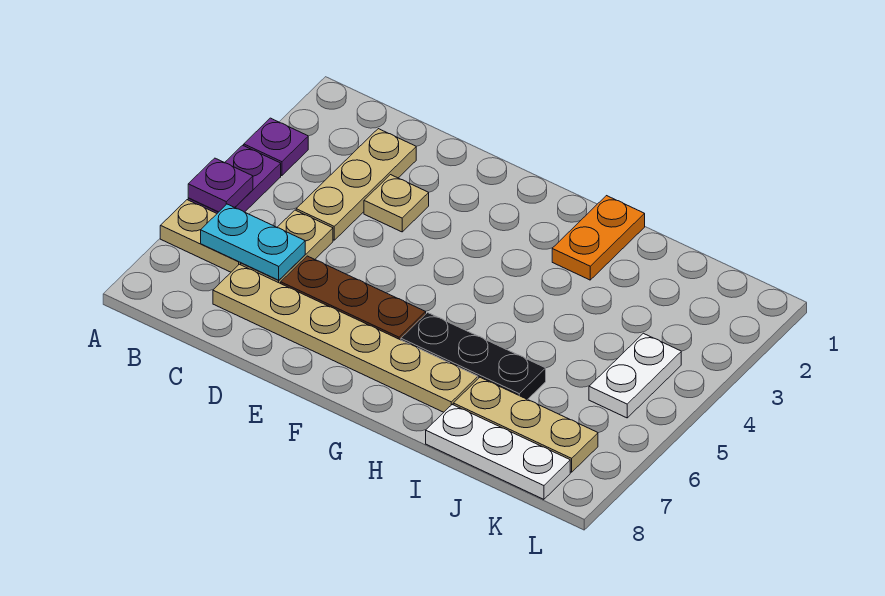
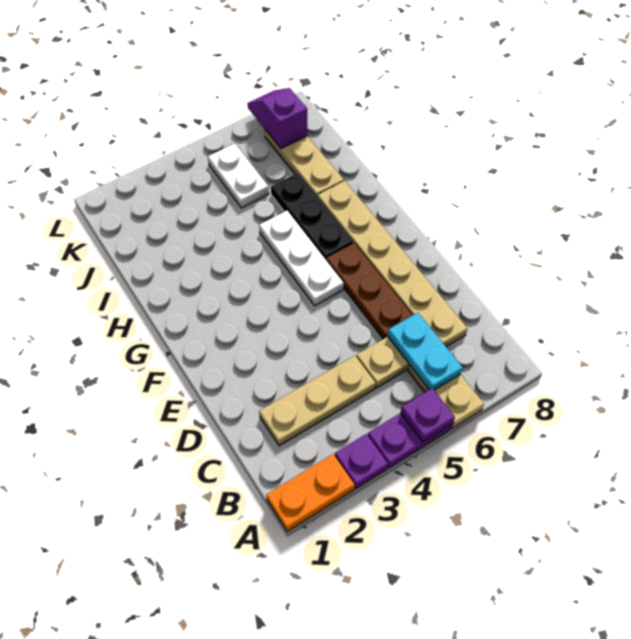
tan plate D3 level 1 -> none
orange plate H1:H2 level 1 -> orange plate A1:A2 level 1
white plate I8:K8 level 1 -> white plate F5:H5 level 1
white plate K4:K5 level 1 -> white plate J5:K5 level 1
none -> purple slope K7:L7 level 2 top K

